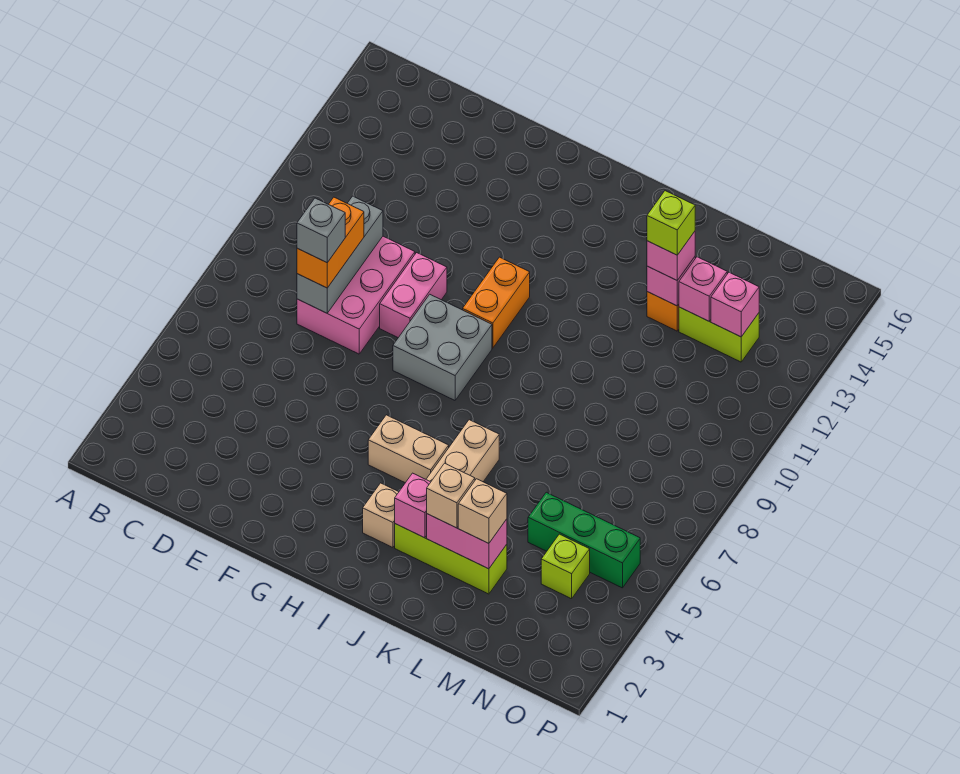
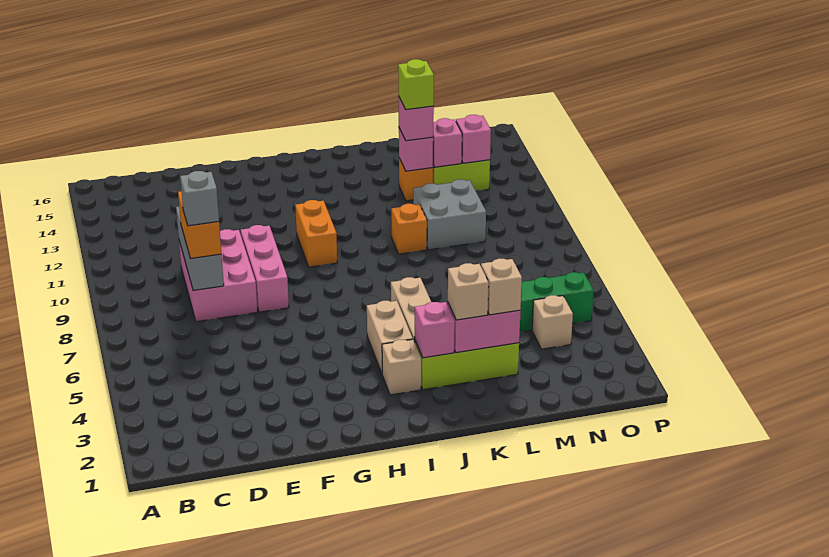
pink brick F9:F10 level 1 -> pink brick F8:F10 level 1
grey brick G8:H9 level 1 -> grey brick L10:M11 level 1
tan brick H5:I5 level 1 -> tan brick I4:I5 level 1
none -> orange brick K10 level 1
lime brick N4 level 1 -> tan brick N4 level 1

